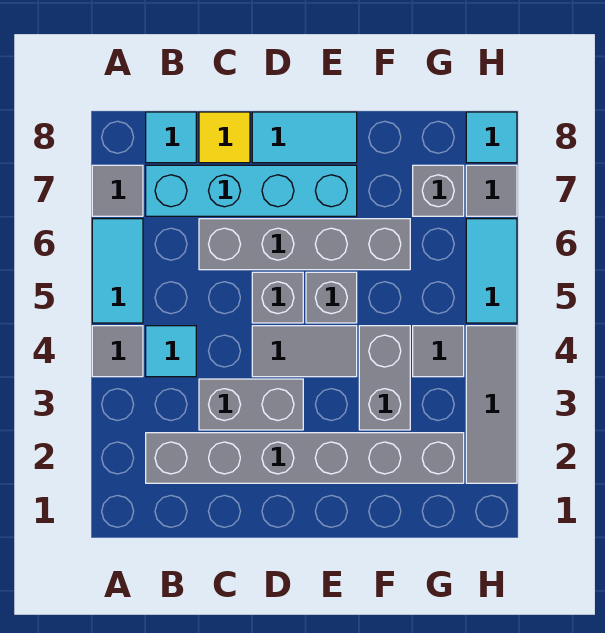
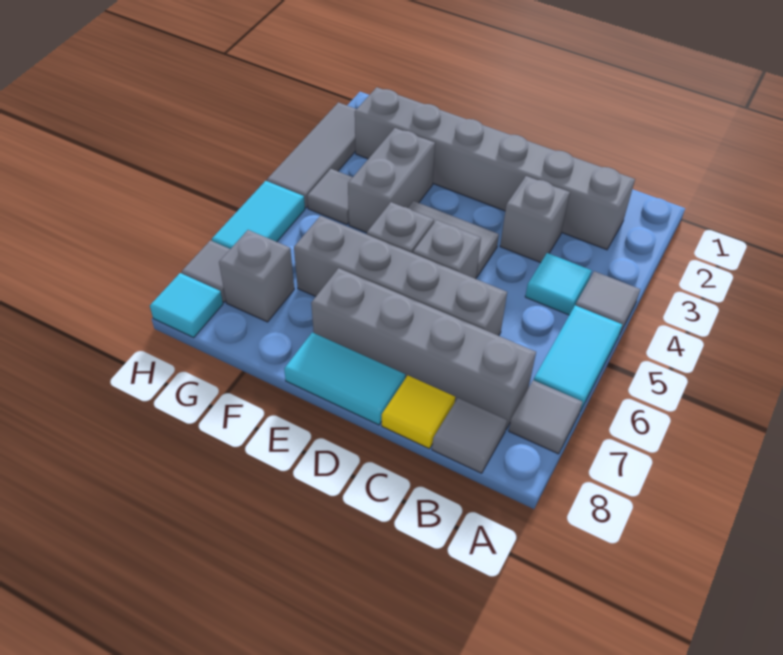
cyan brick B7:E7 level 1 -> grey brick B7:E7 level 1
cyan tile B8 level 1 -> grey tile B8 level 1
grey brick C3:D3 level 1 -> grey brick C3 level 1

